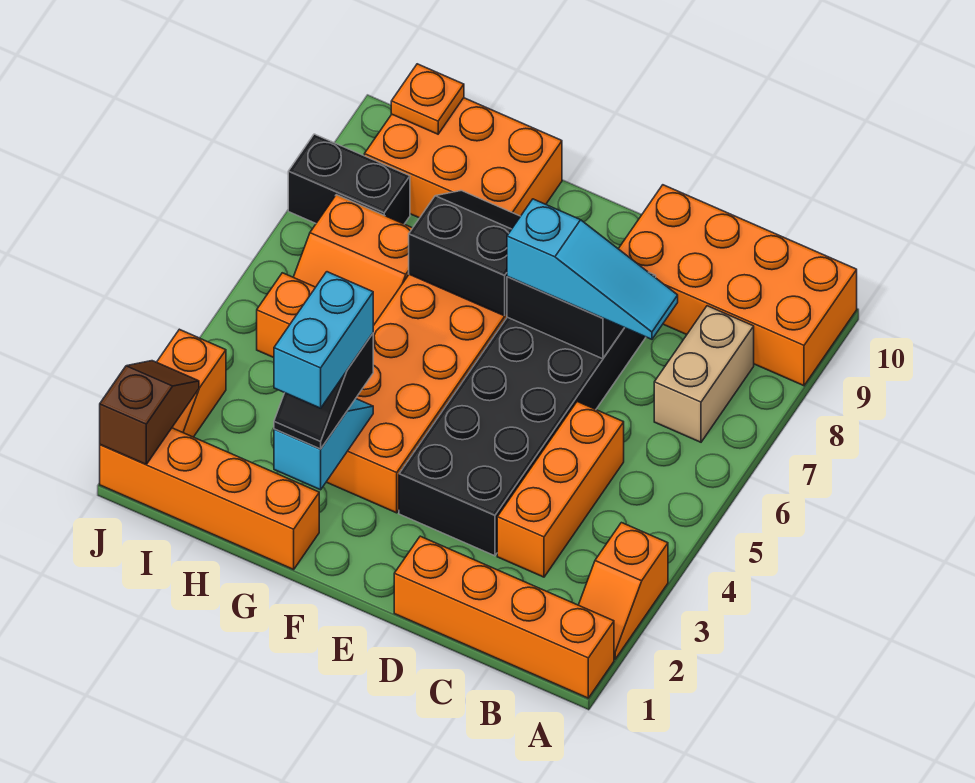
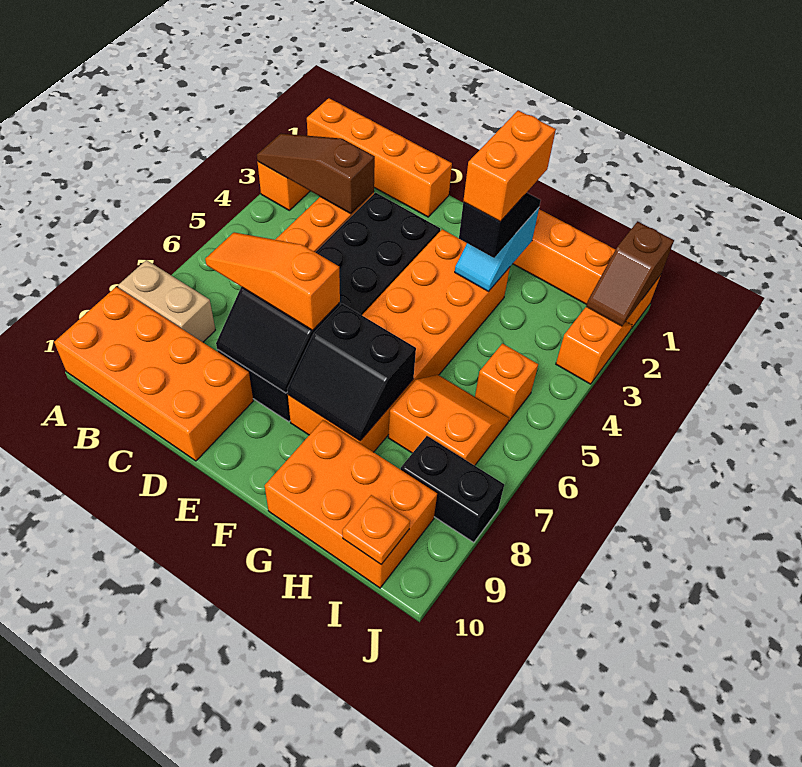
none -> brown slope A3:C3 level 2 top C
tan brick B7:B8 level 1 -> tan brick A8:B8 level 1
cyan slope C7:E7 level 3 top E -> orange slope C7:E7 level 3 top E
cyan brick G2:G3 level 4 -> orange brick G2:G3 level 4

